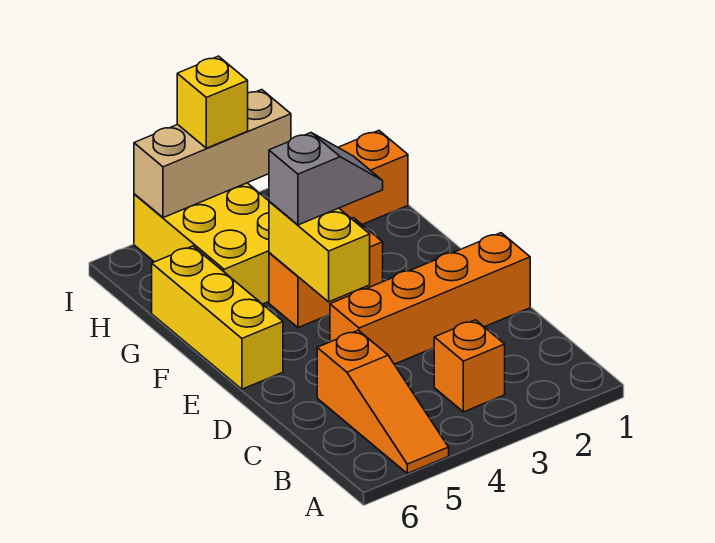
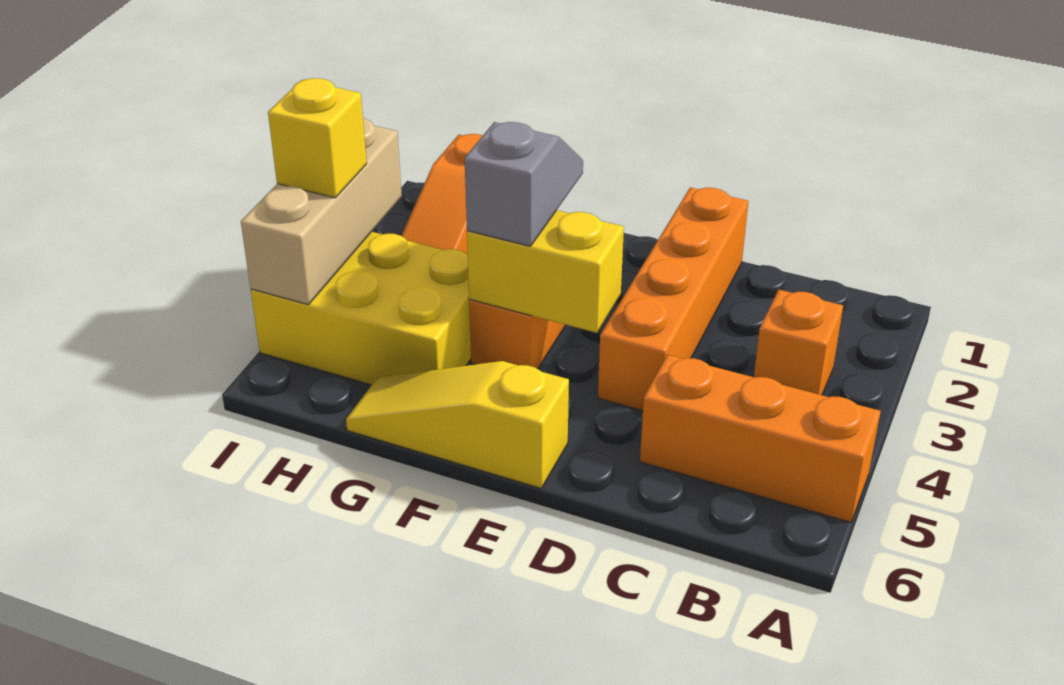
orange slope A5:C5 level 1 top C -> orange brick A5:C5 level 1
yellow brick E6:G6 level 1 -> yellow slope E6:G6 level 1 top E

